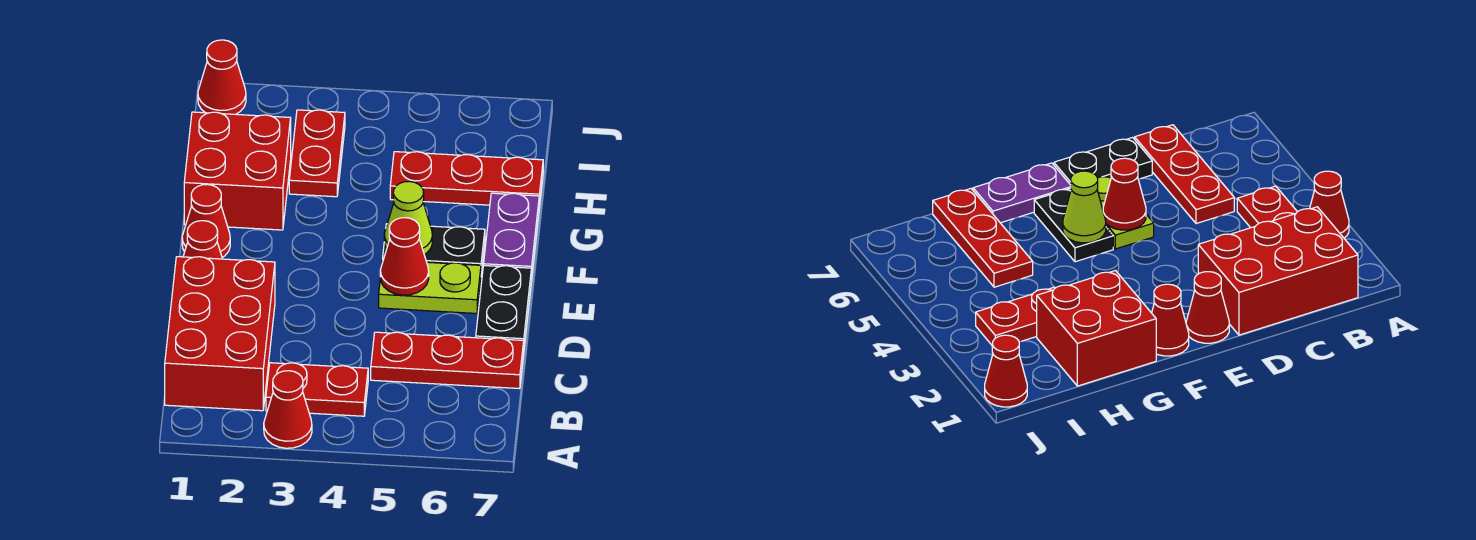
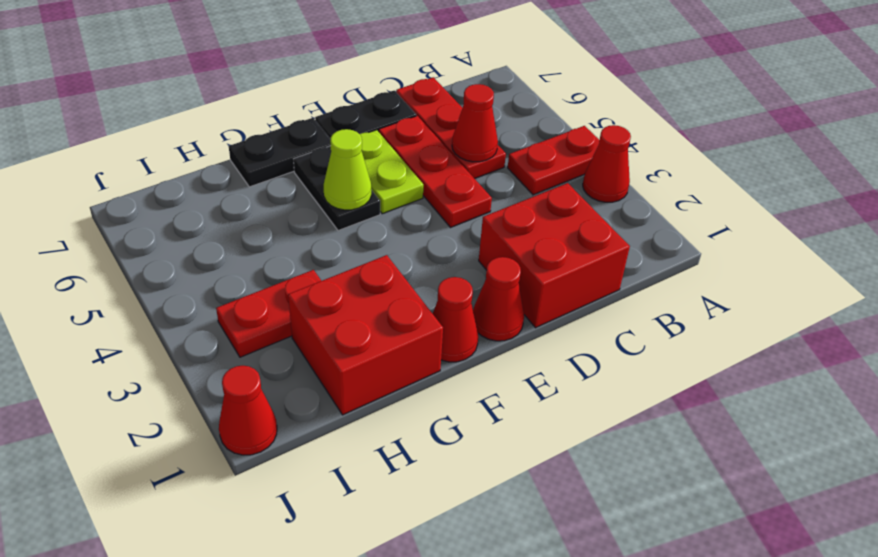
red brick B1:D2 level 1 -> red brick C1:D2 level 1
red plate B3:B4 level 1 -> red plate A4:B4 level 1
red cone E5 level 2 -> red cone C5 level 2
purple plate F7:G7 level 1 -> black plate F7:G7 level 1
red plate H5:H7 level 1 -> red plate D4:D6 level 1

